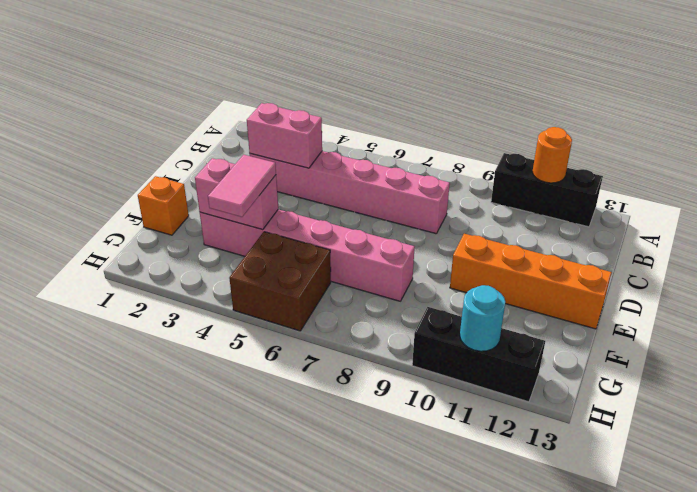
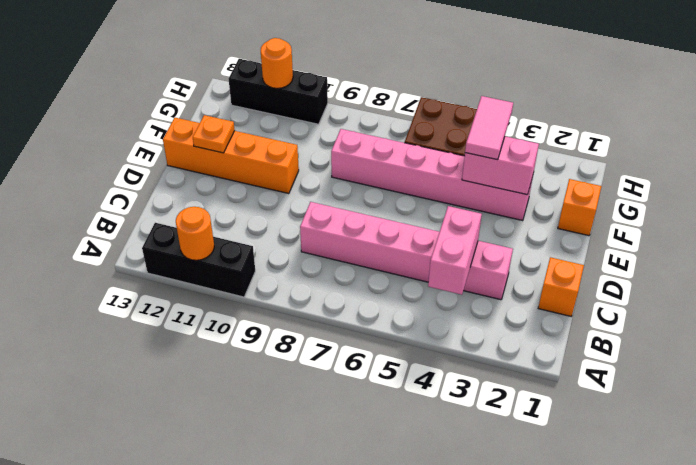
none -> orange brick C1 level 1
pink brick C3:C4 level 2 -> pink brick B4:C4 level 2
none -> orange plate E12 level 2
cyan round brick H11 level 2 -> orange round brick H11 level 2

